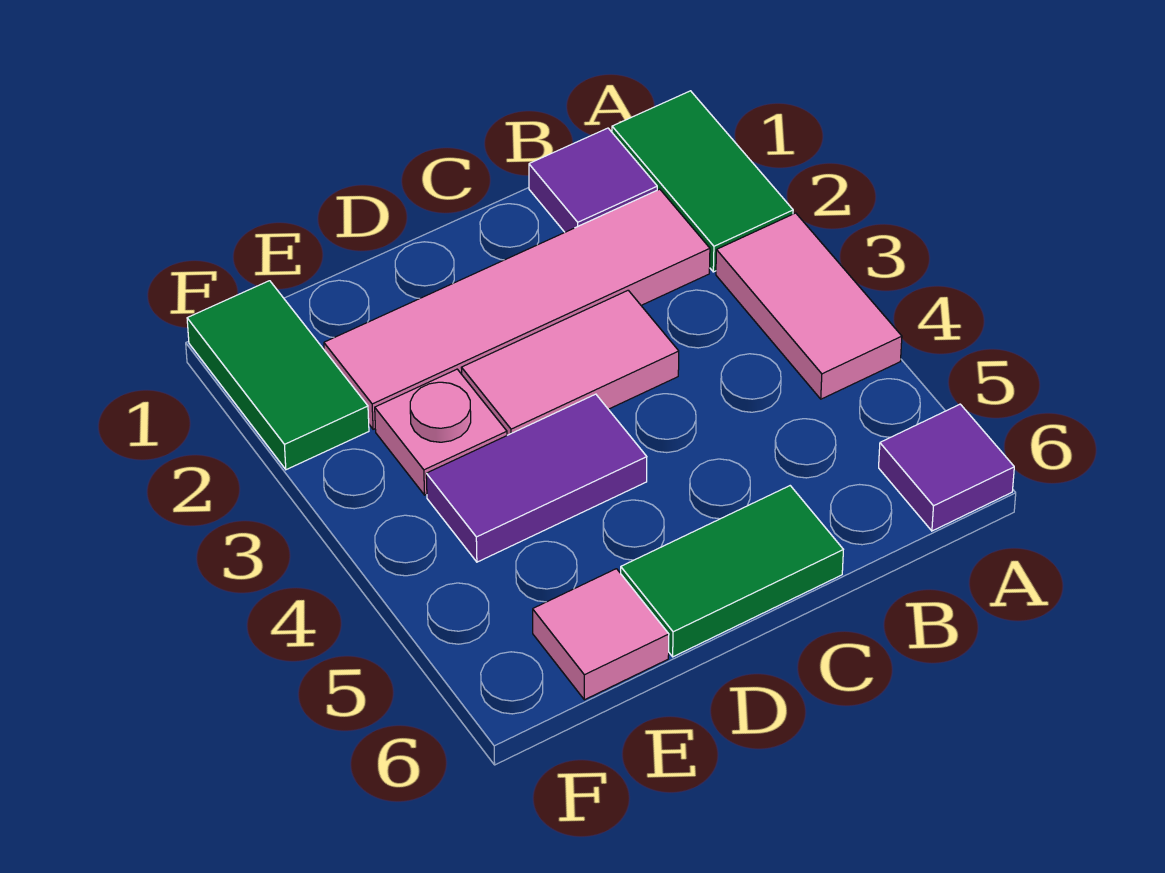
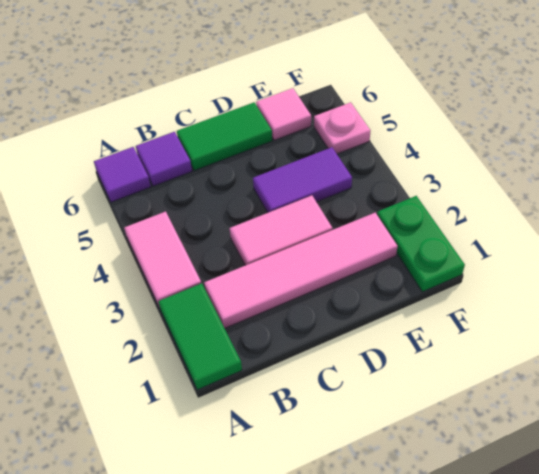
purple tile B1 level 1 -> purple tile B6 level 1
pink plate E3 level 1 -> pink plate F5 level 1
green tile F1:F2 level 1 -> green plate F1:F2 level 1

